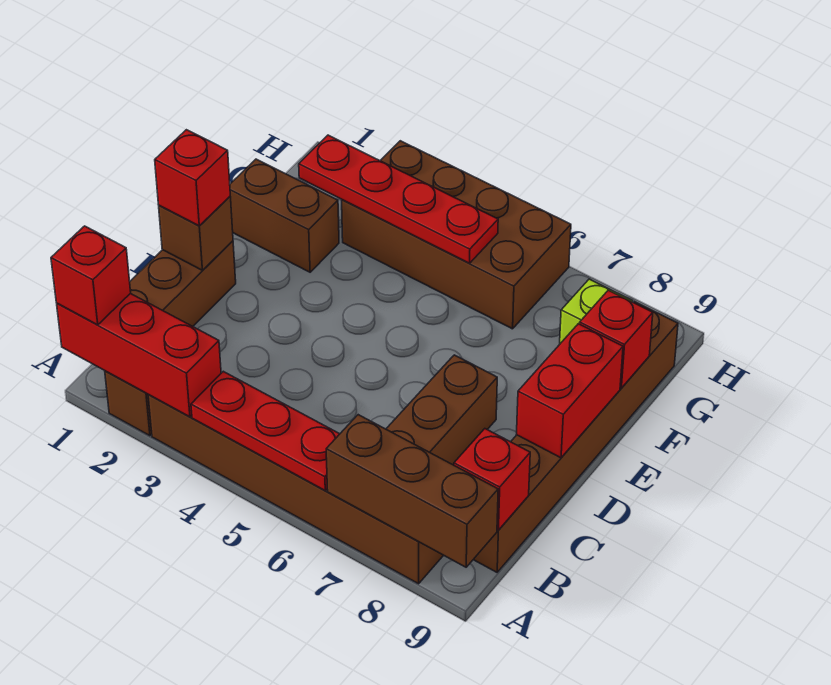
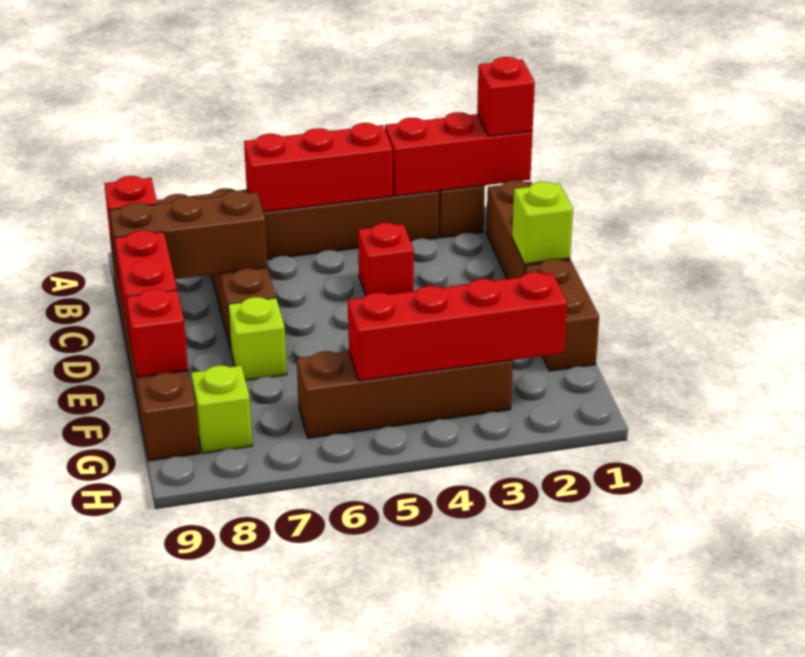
red plate A4:A6 level 2 -> red brick A4:A6 level 2
brown brick A7:A9 level 2 -> brown brick C7:C9 level 2
brown brick D1 level 2 -> lime brick D1 level 2
red brick D1 level 3 -> red brick C4 level 1
none -> lime brick E7 level 1
brown brick F1:F2 level 1 -> brown brick E1:F1 level 1
red plate G2:G5 level 2 -> red brick G2:G5 level 2
brown brick G3:H6 level 1 -> brown brick G3:G6 level 1

